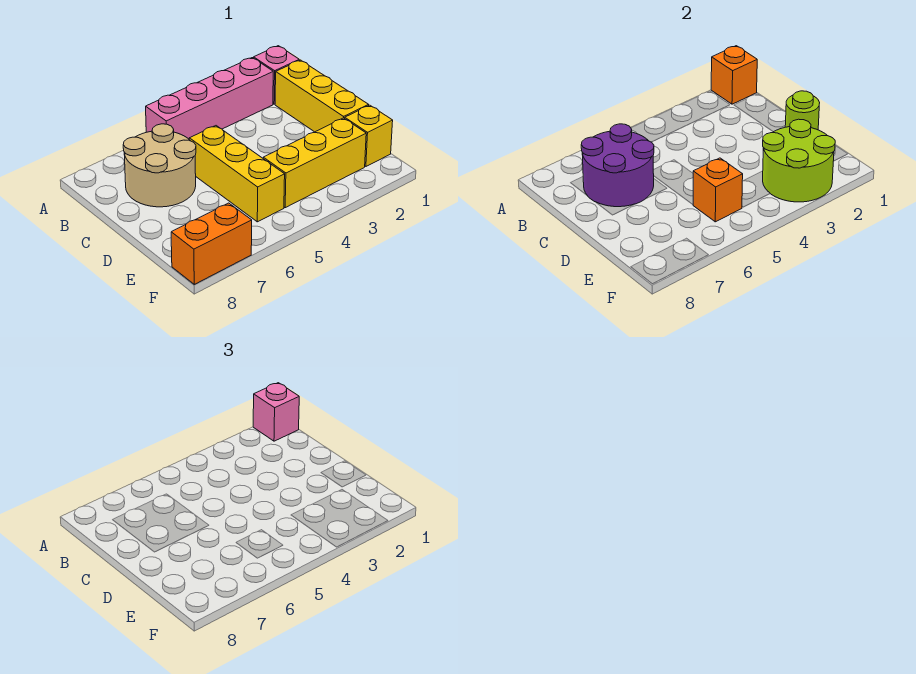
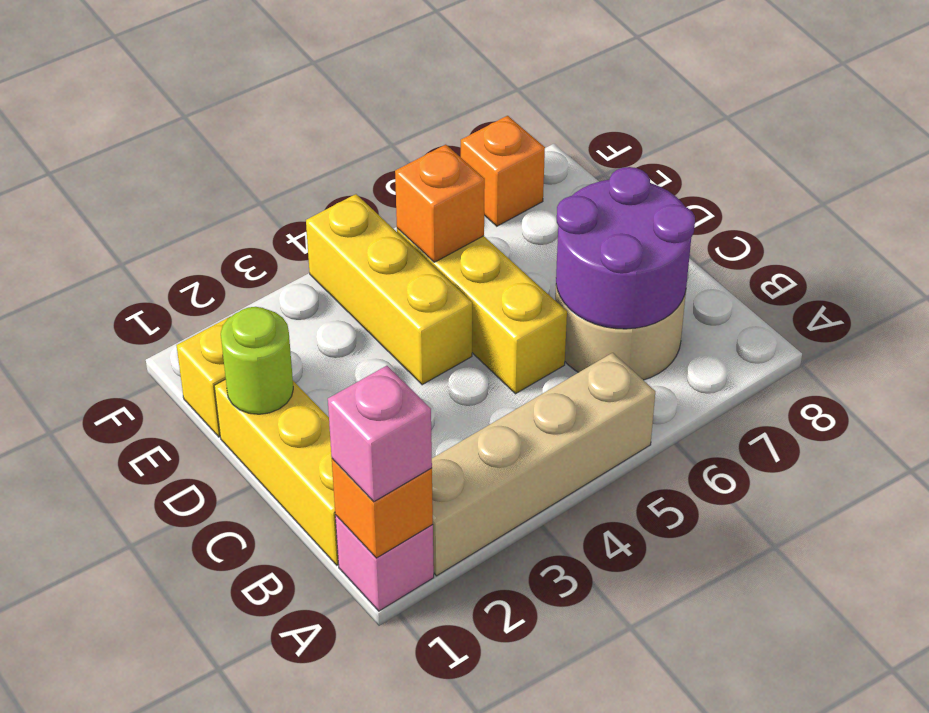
pink brick A2:A5 level 1 -> tan brick A2:A5 level 1
yellow brick E2:E4 level 1 -> yellow brick D4:F4 level 1
lime round brick E2:F3 level 2 -> none
orange brick F7:F8 level 1 -> orange brick F7 level 1

